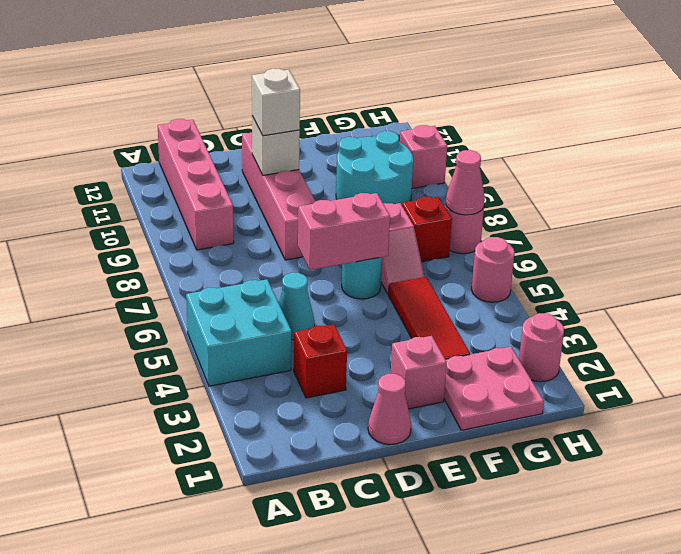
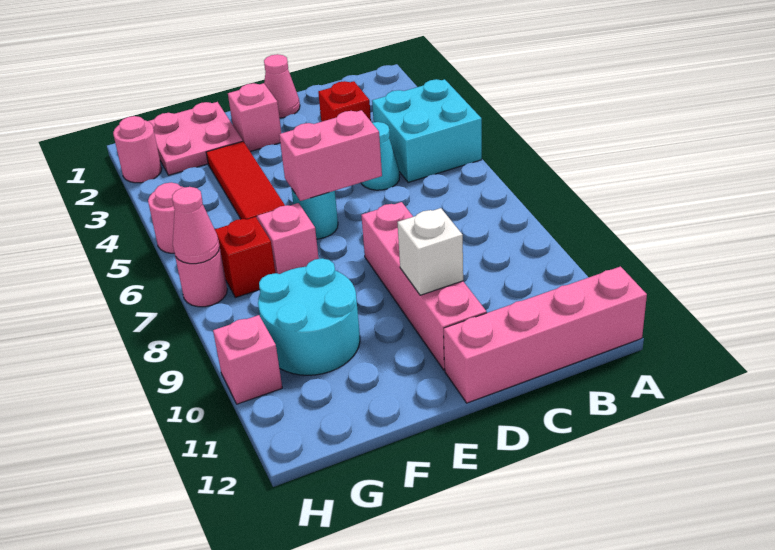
pink brick B9:B12 level 1 -> pink brick A12:D12 level 1
white brick D10 level 3 -> none

